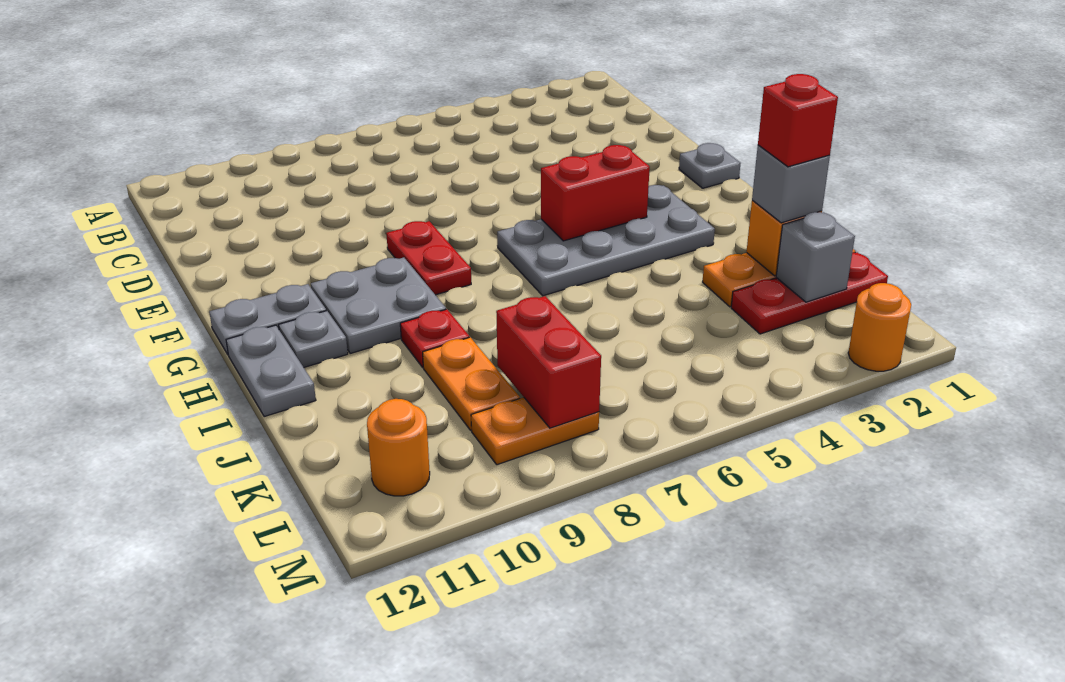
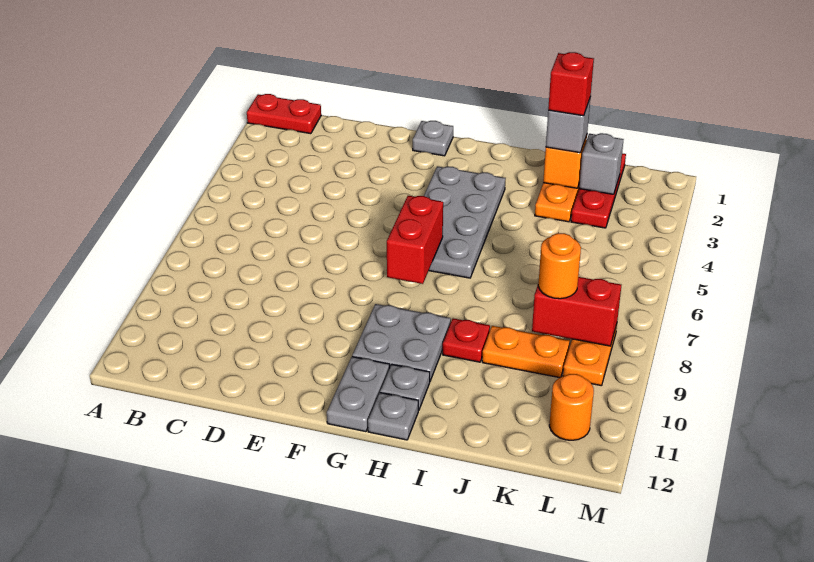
red plate F8:G8 level 1 -> red plate A1:B1 level 1
red brick G4:G5 level 2 -> red brick G6:G7 level 2
grey plate H12:I12 level 1 -> grey plate H12 level 1
orange round brick M2 level 1 -> orange round brick K8 level 3

